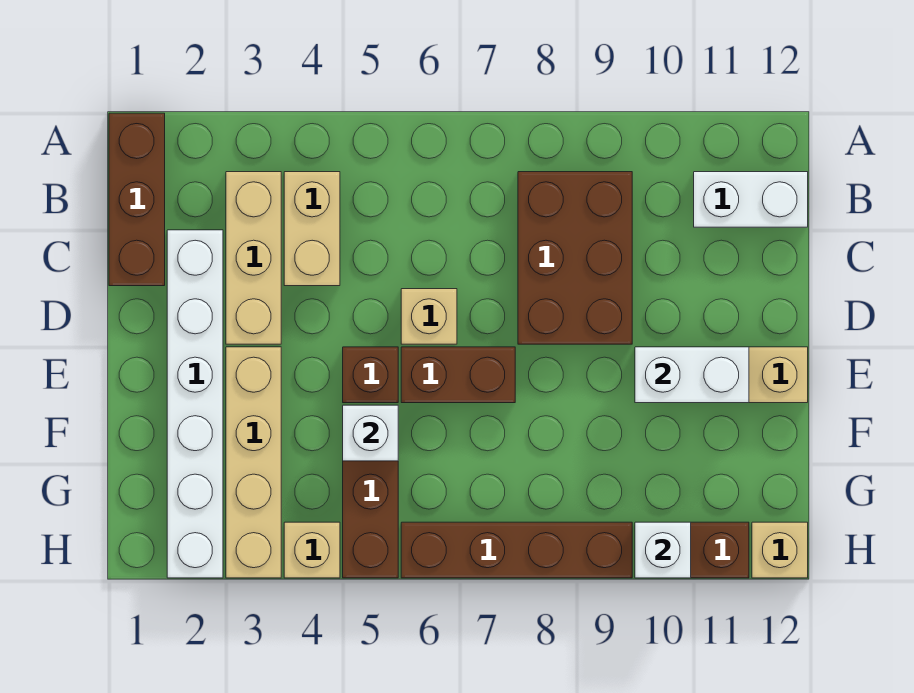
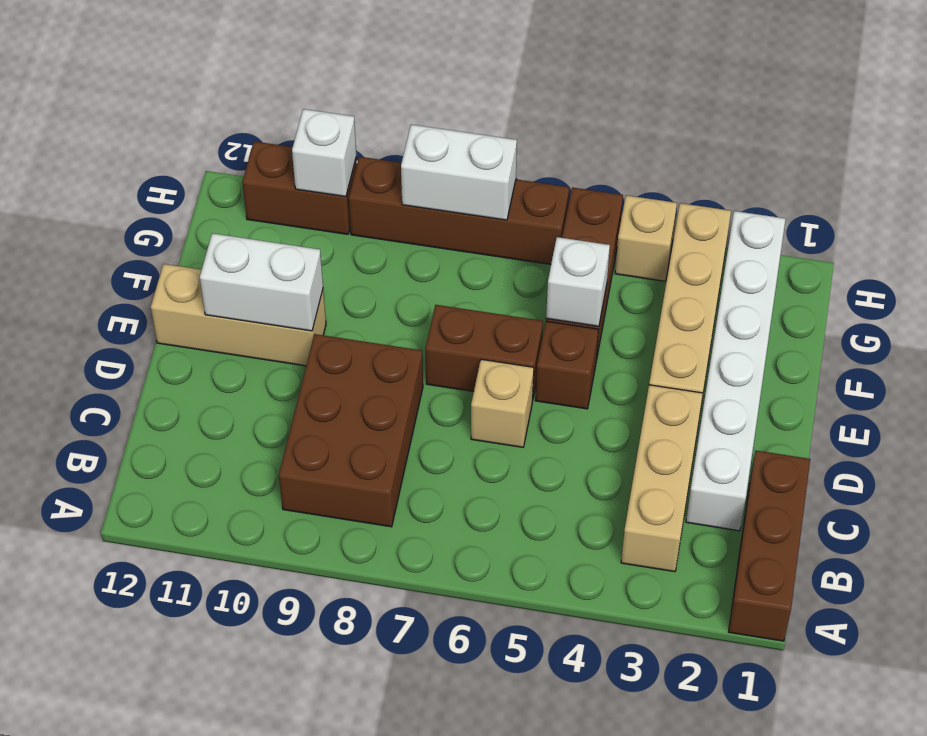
tan brick B4:C4 level 1 -> none
white brick B11:B12 level 1 -> white brick H7:H8 level 2
tan brick H12 level 1 -> none

